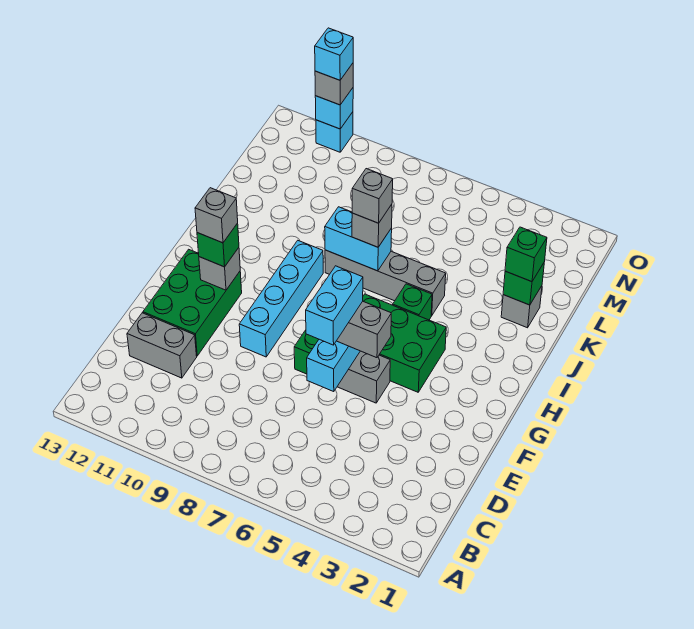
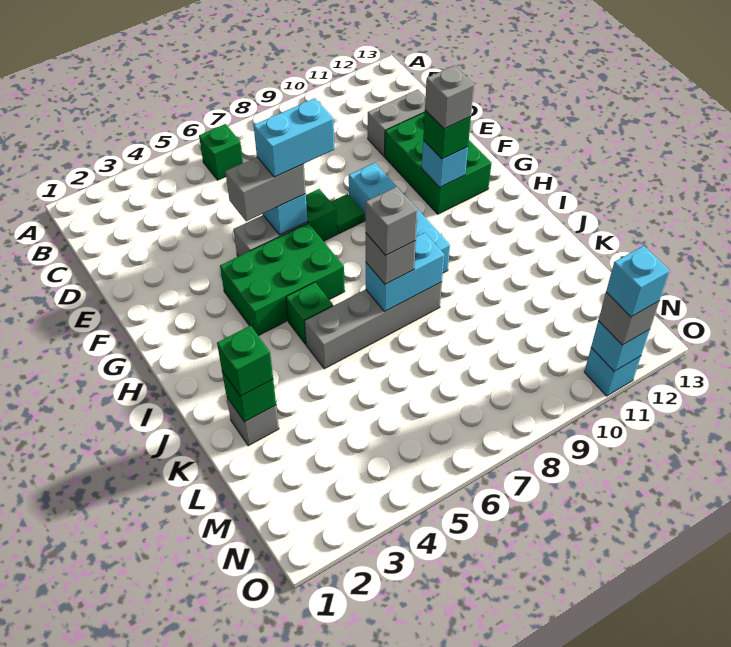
none -> green brick B6 level 1
cyan brick E6:F6 level 4 -> cyan brick F6:F7 level 4
none -> green tile F8 level 1
grey brick G11 level 2 -> cyan brick G11 level 2

